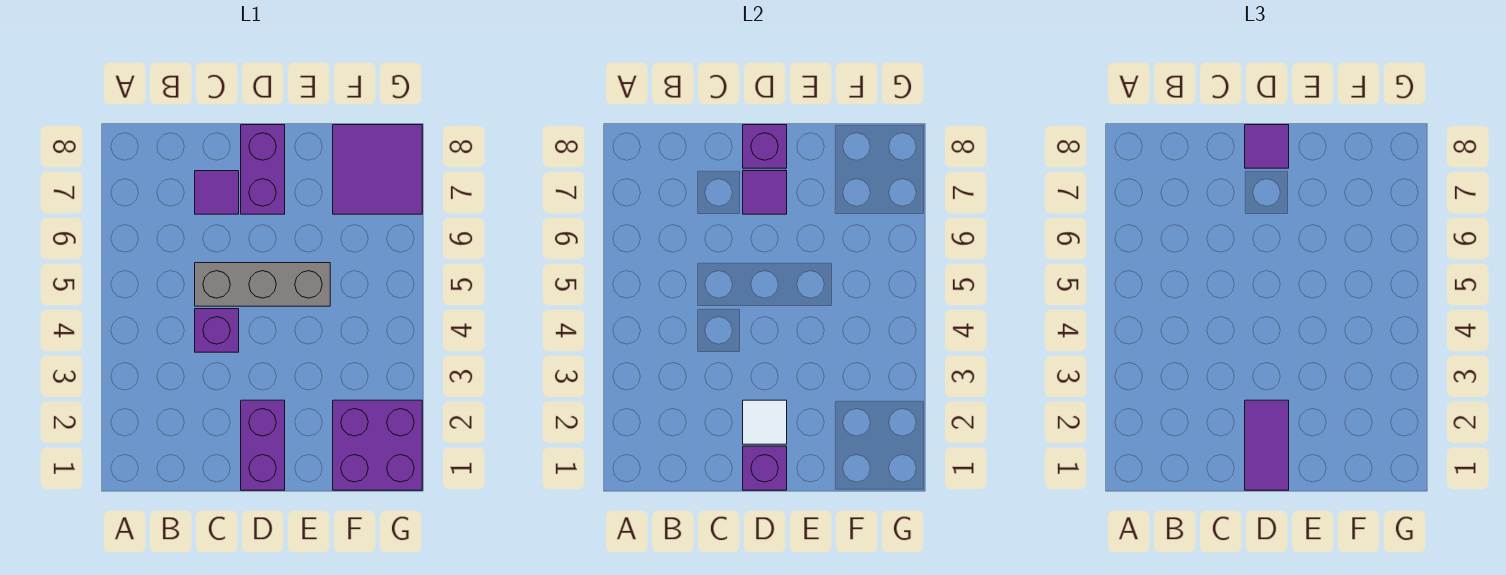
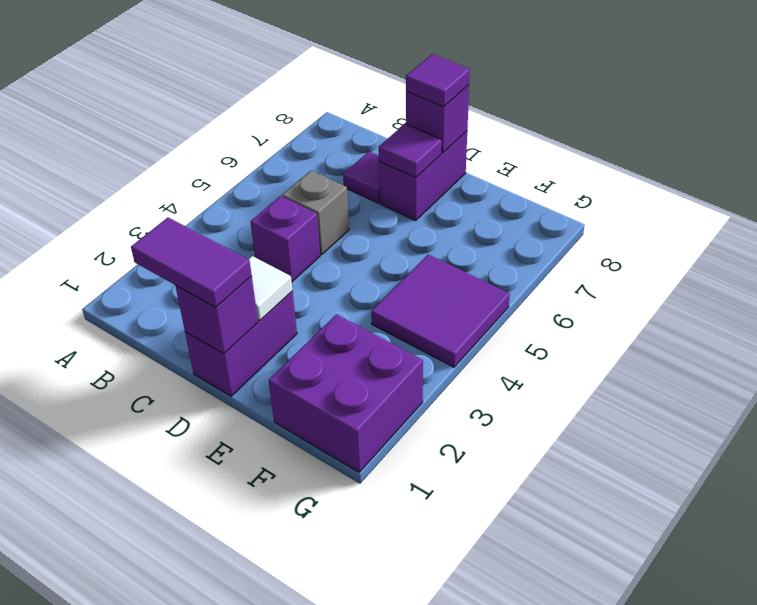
grey brick C5:E5 level 1 -> grey brick C5 level 1
purple tile D1:D2 level 3 -> purple tile C1:D1 level 3
purple tile F7:G8 level 1 -> purple tile F4:G5 level 1

